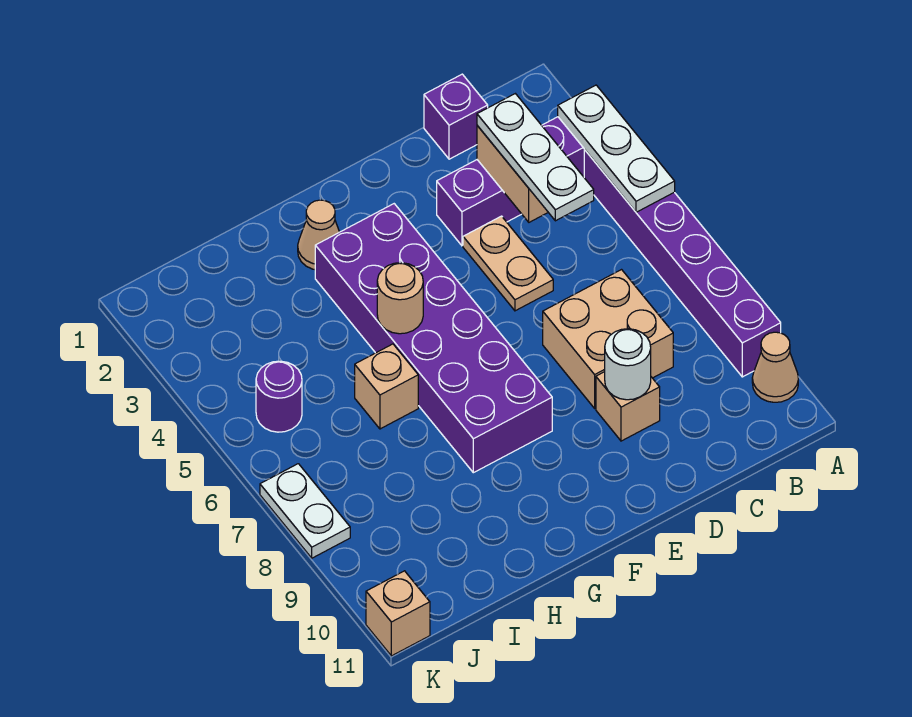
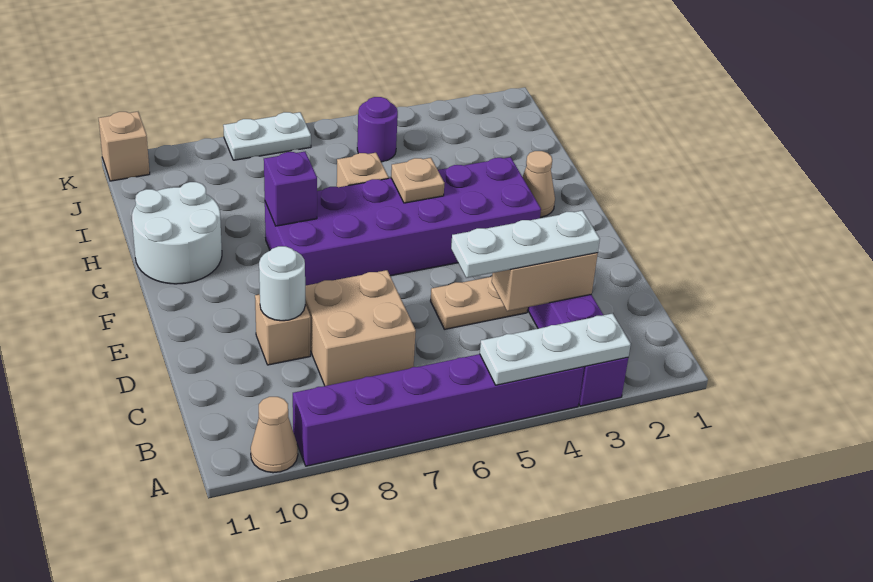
purple brick C1 level 1 -> purple brick G8 level 2
tan round brick G5 level 2 -> tan plate G5 level 2
none -> white round brick G10:H11 level 1

